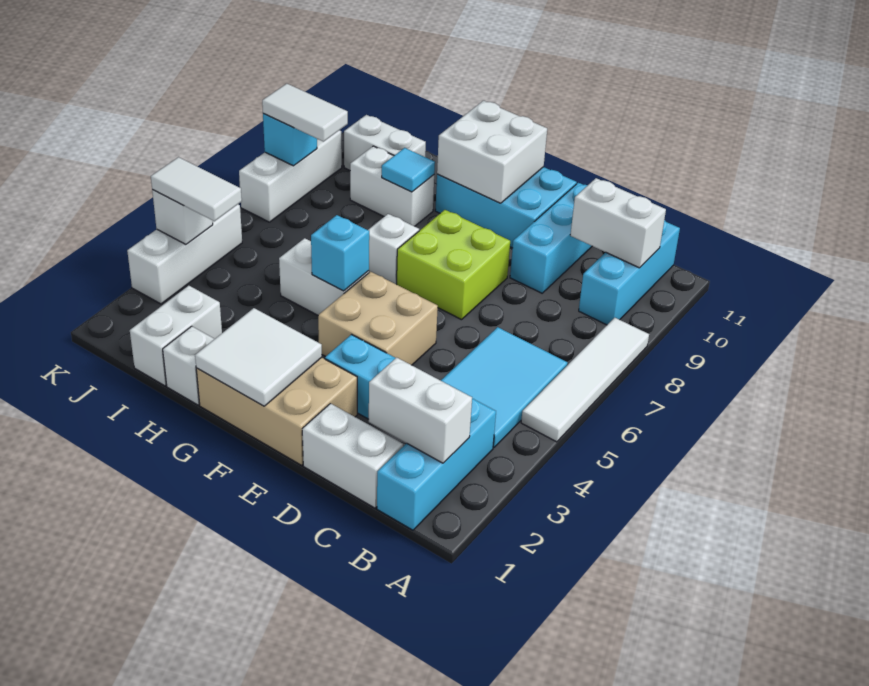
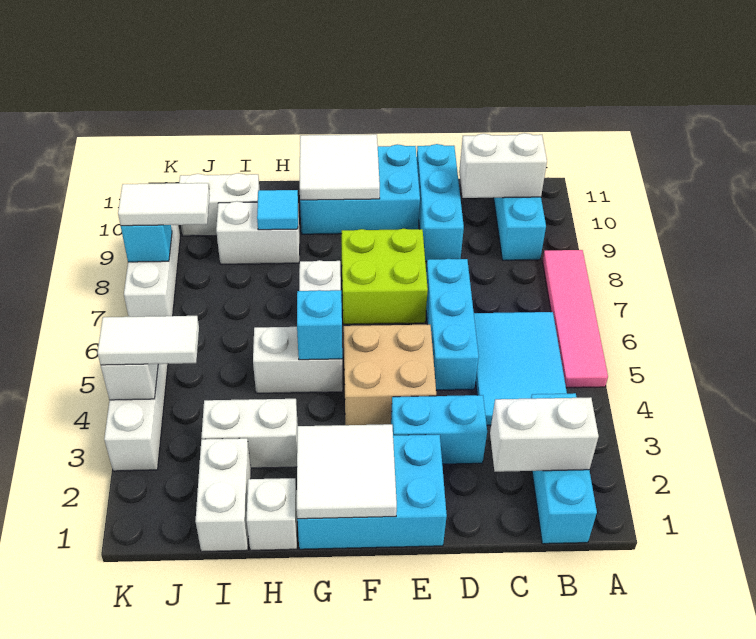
white tile A5:A8 level 1 -> pink tile A5:A8 level 1
white brick C1:D1 level 1 -> white brick H3:I3 level 1
none -> cyan brick D5:D7 level 1
tan brick E1:G2 level 1 -> cyan brick E1:G2 level 1
white brick F10:G11 level 2 -> white tile F10:G11 level 2

